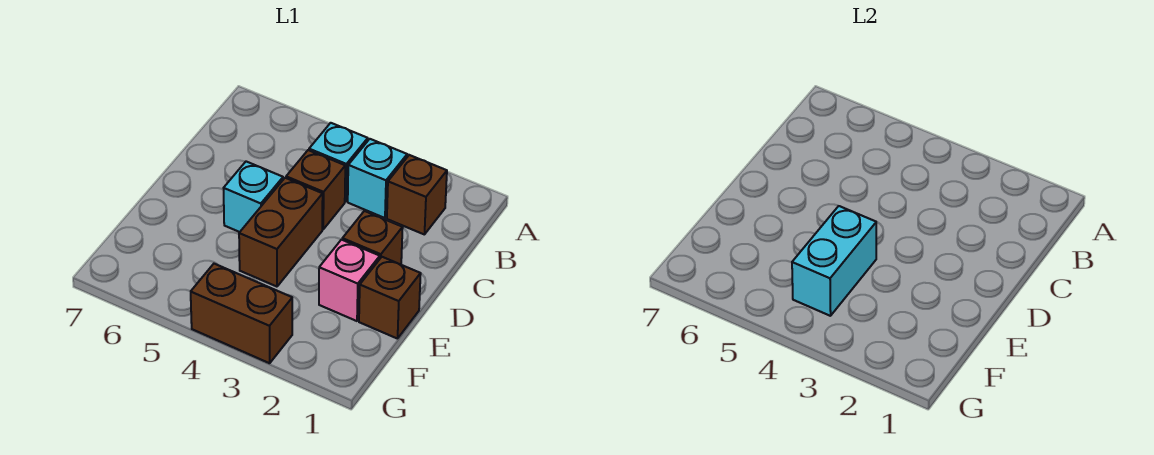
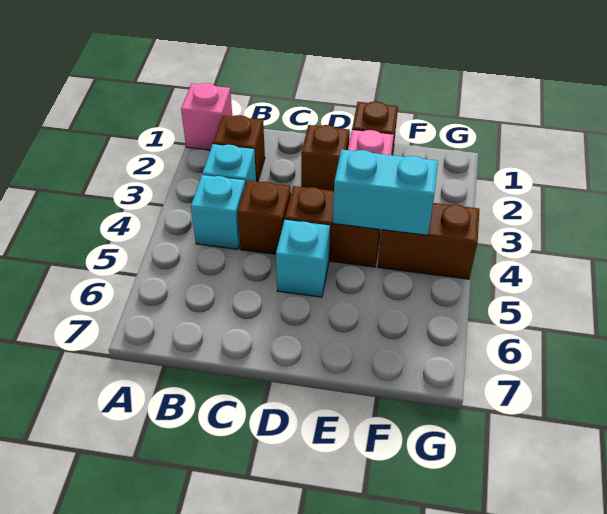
none -> pink brick A1 level 1
brown brick G3:G4 level 1 -> brown brick F4:G4 level 1

